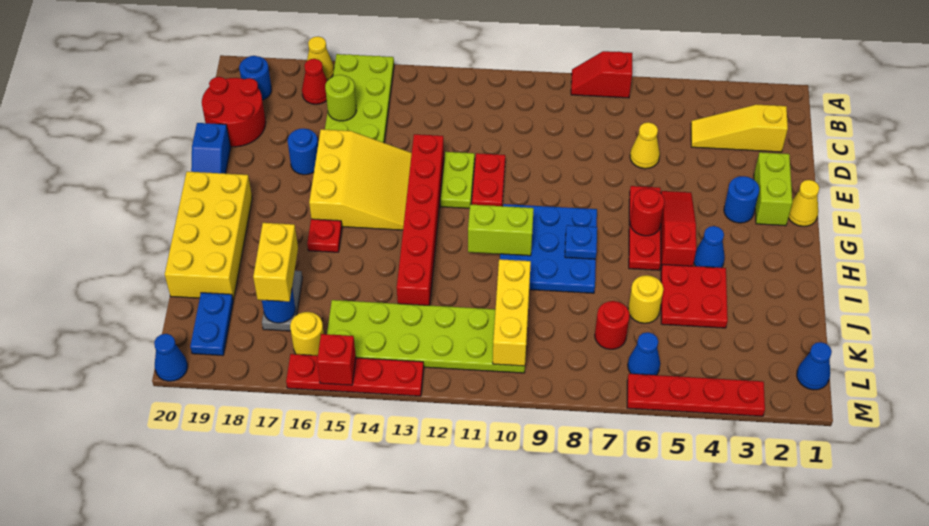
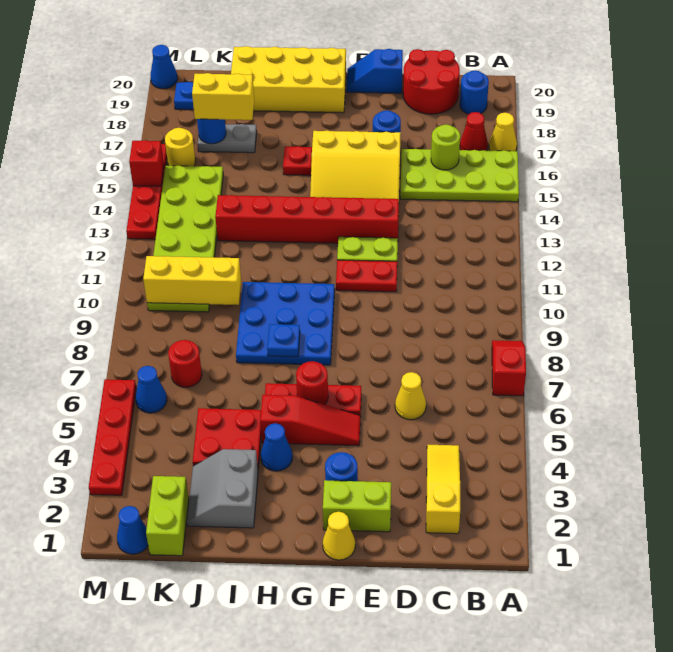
lime brick H10:H11 level 2 -> lime brick K1:K2 level 1
none -> grey slope I2:J3 level 1 top I
yellow round brick J6 level 1 -> none

